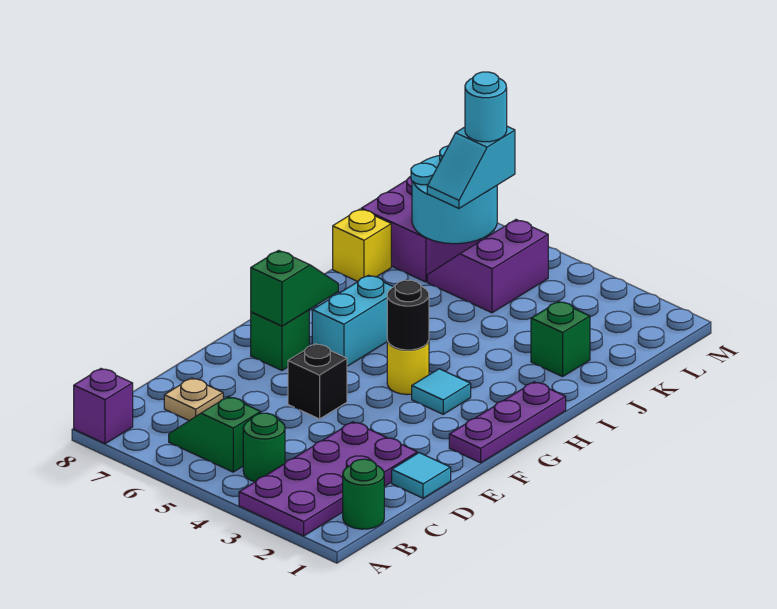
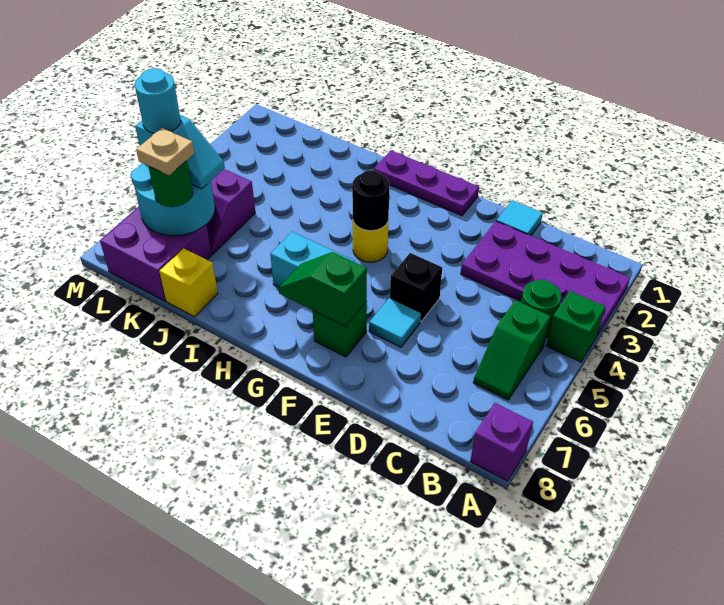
green round brick B1 level 1 -> green round brick K7 level 3
tan plate C7 level 1 -> tan plate K7 level 4
cyan tile G3 level 1 -> cyan tile E6 level 1
green brick J2 level 1 -> green brick A4 level 1

